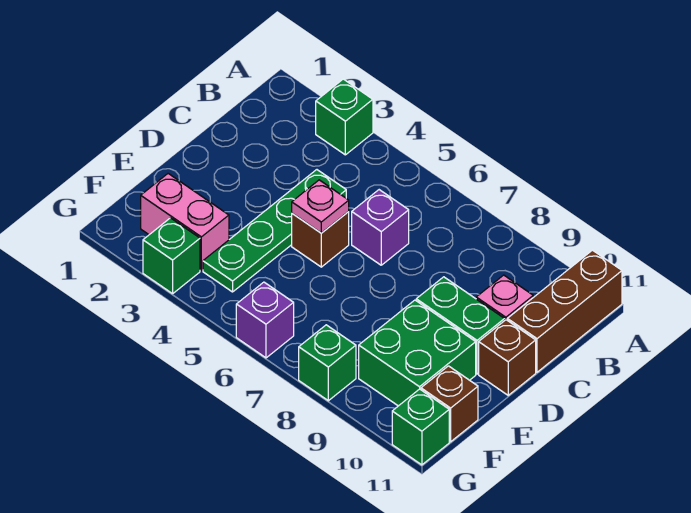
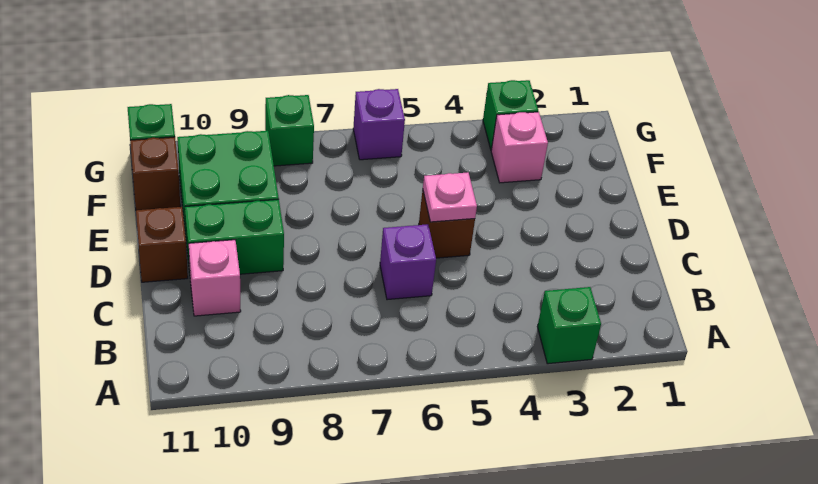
brown brick A11:C11 level 1 -> none
green plate C4:F4 level 1 -> none
pink brick F2:F3 level 1 -> pink brick F3 level 1

